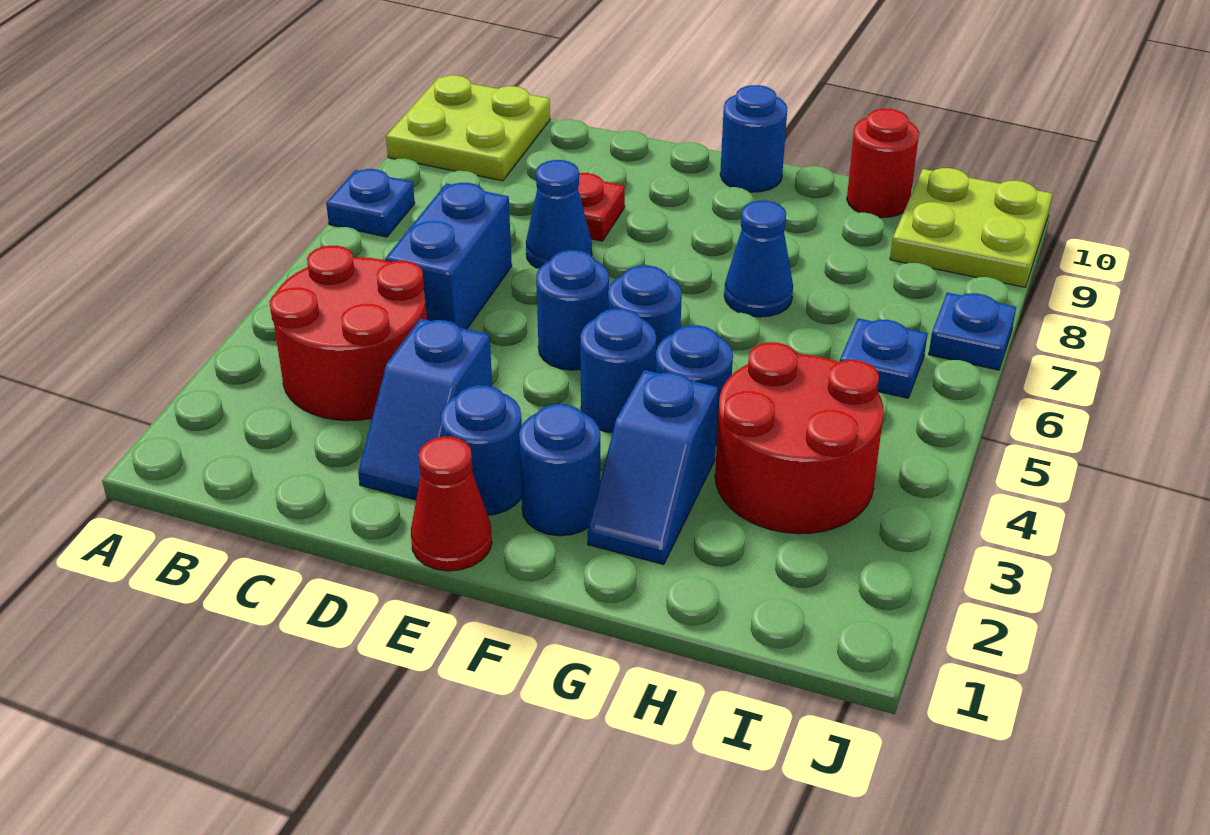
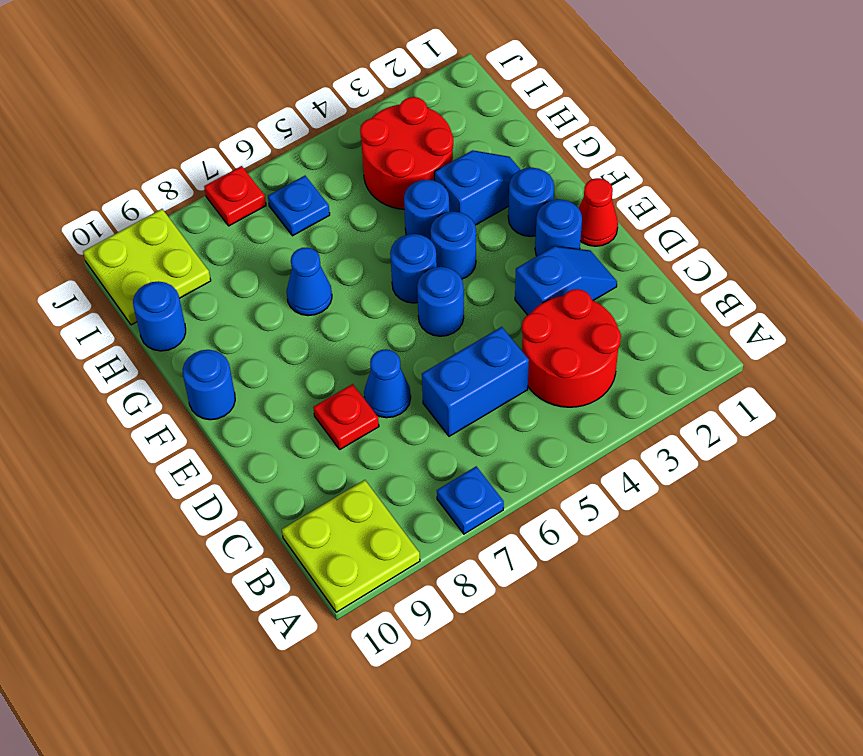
red round brick H10 level 1 -> blue round brick H10 level 1
blue plate J7 level 1 -> red plate J7 level 1

